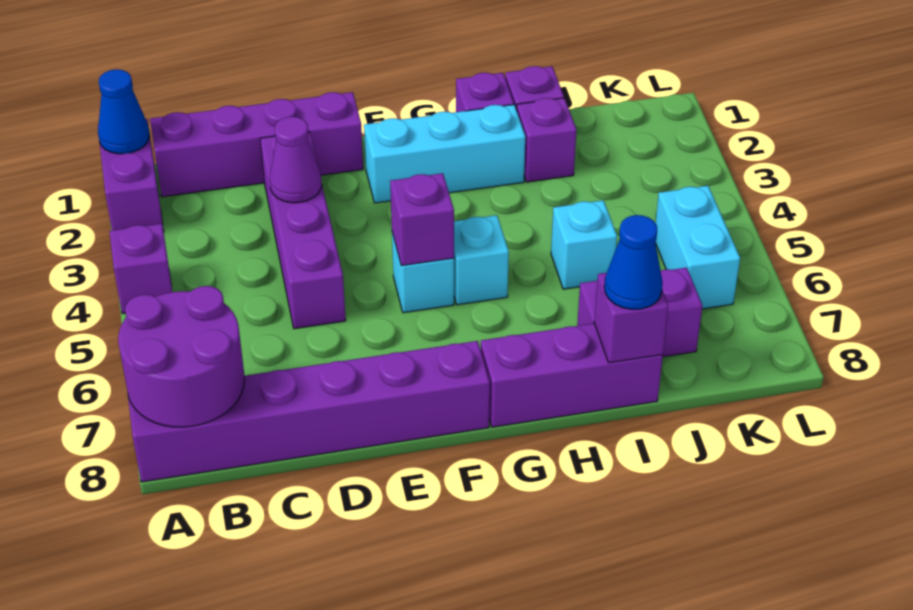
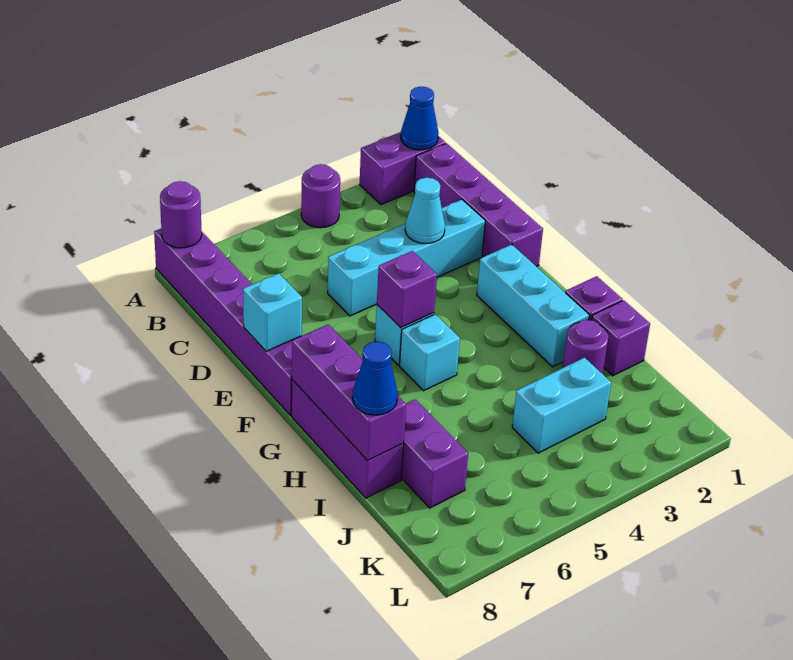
purple brick A4 level 1 -> purple round brick A4 level 1
purple round brick A7:B8 level 2 -> purple round brick A8 level 2
purple brick D2:D5 level 1 -> cyan brick D2:D5 level 1
purple cone D3 level 2 -> cyan cone D3 level 2
purple brick I2 level 1 -> purple round brick I2 level 1
cyan brick I5 level 1 -> cyan brick E8 level 2
purple brick I8 level 2 -> purple brick G8:I8 level 2
cyan brick K5:K6 level 1 -> cyan brick J3:J4 level 1

